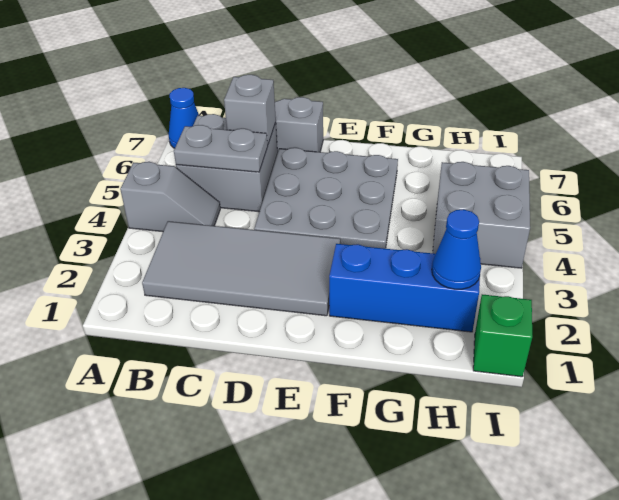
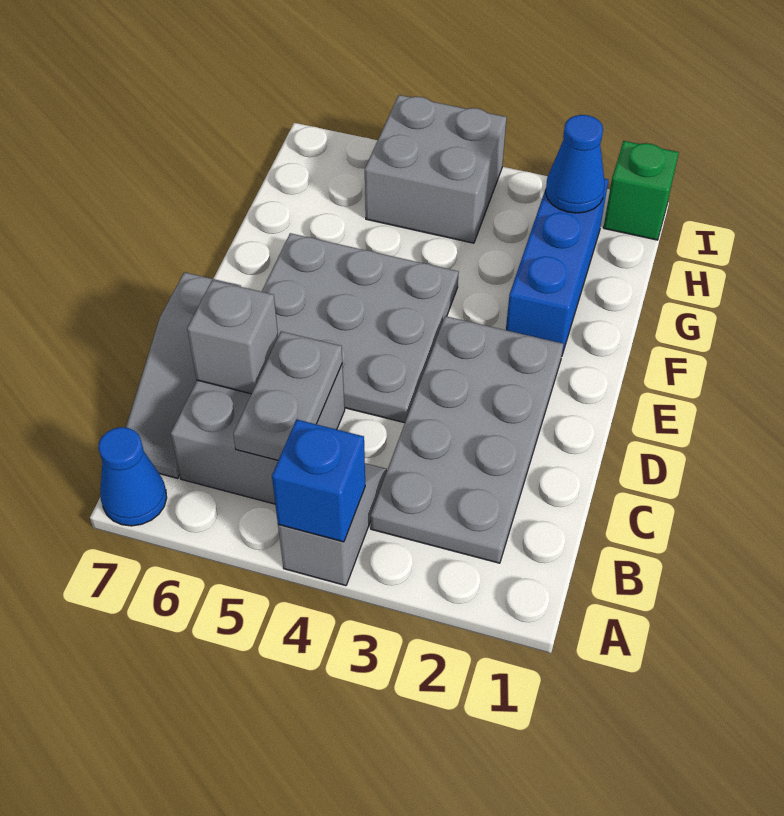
none -> blue brick A4 level 2
grey tile B2:E3 level 1 -> grey plate B2:E3 level 1

